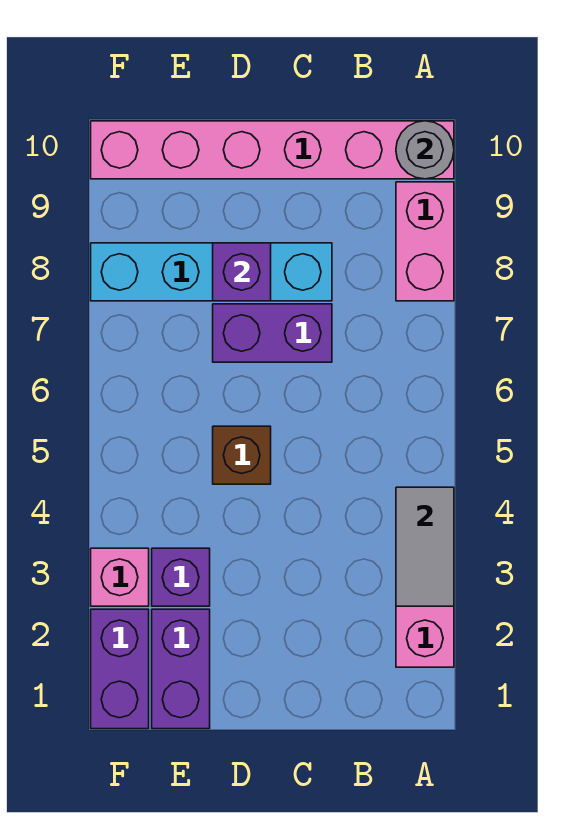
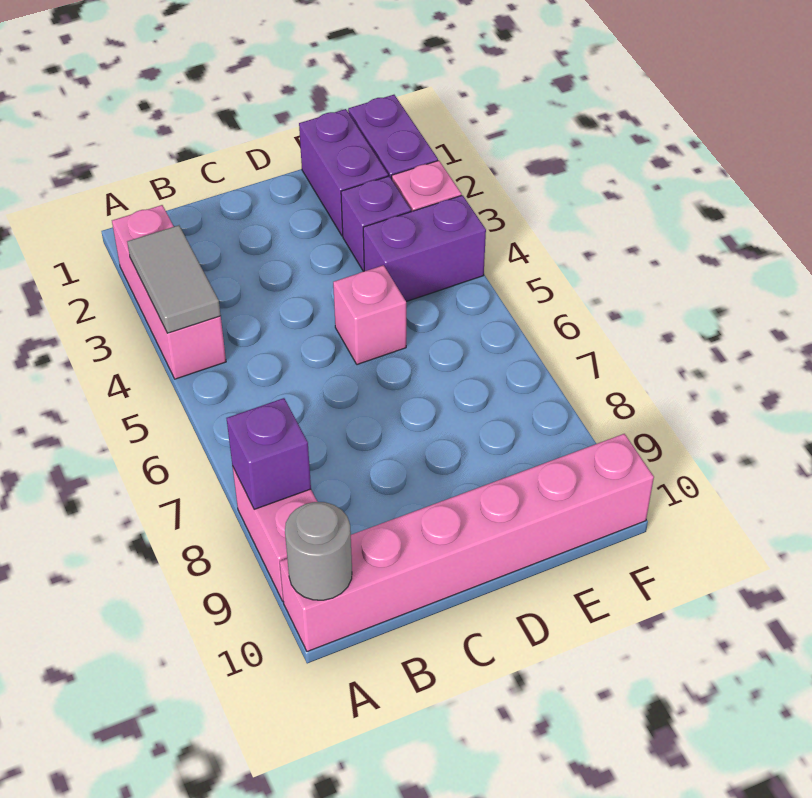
purple brick C7:D7 level 1 -> purple brick E4:F4 level 1
cyan brick C8:F8 level 1 -> none
brown brick D5 level 1 -> pink brick D5 level 1
purple brick D8 level 2 -> purple brick A8 level 2

